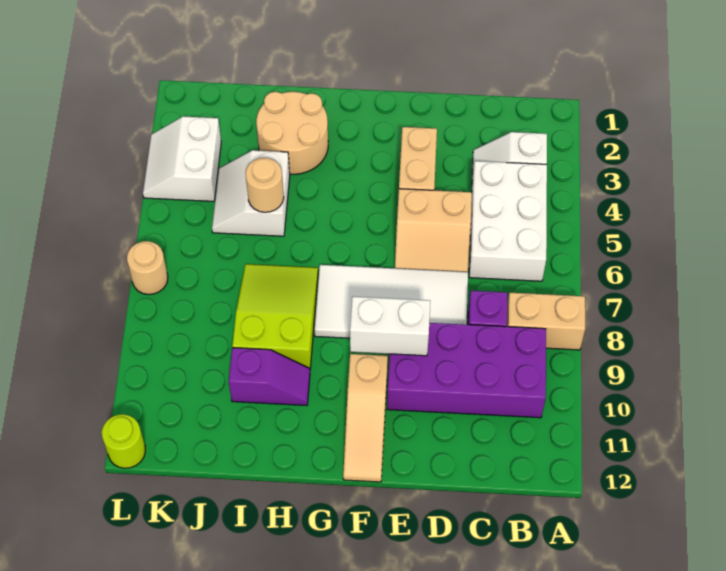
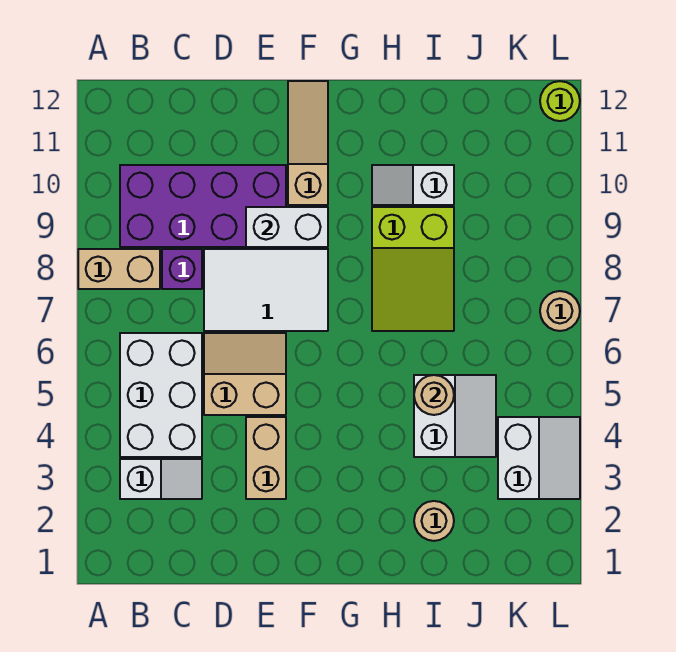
white tile D7:G8 level 1 -> white tile D7:F8 level 1
tan round brick H2:I3 level 1 -> tan round brick I2 level 1
purple slope H10:I10 level 1 top I -> white slope H10:I10 level 1 top I

